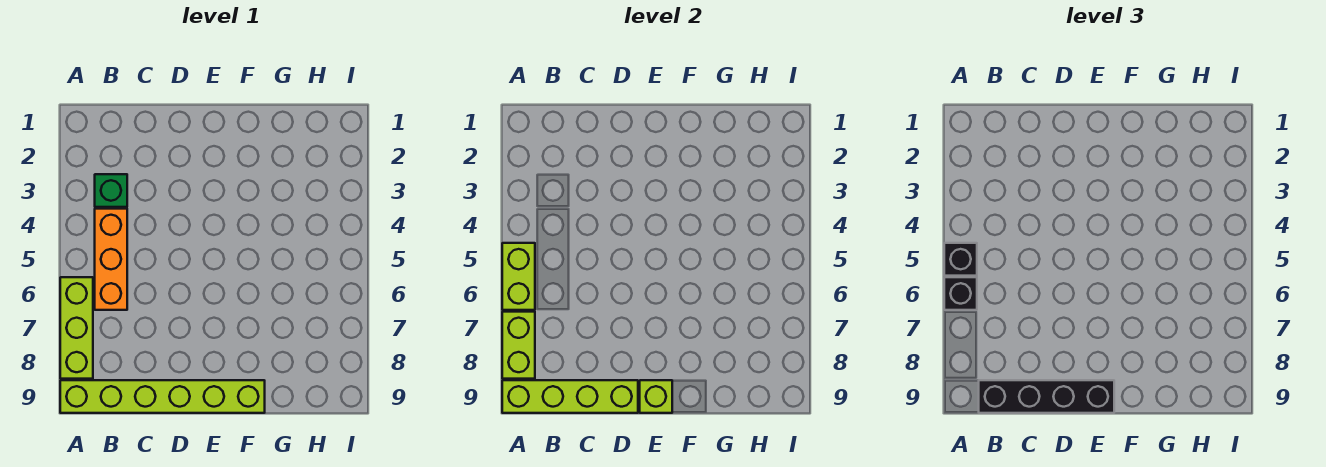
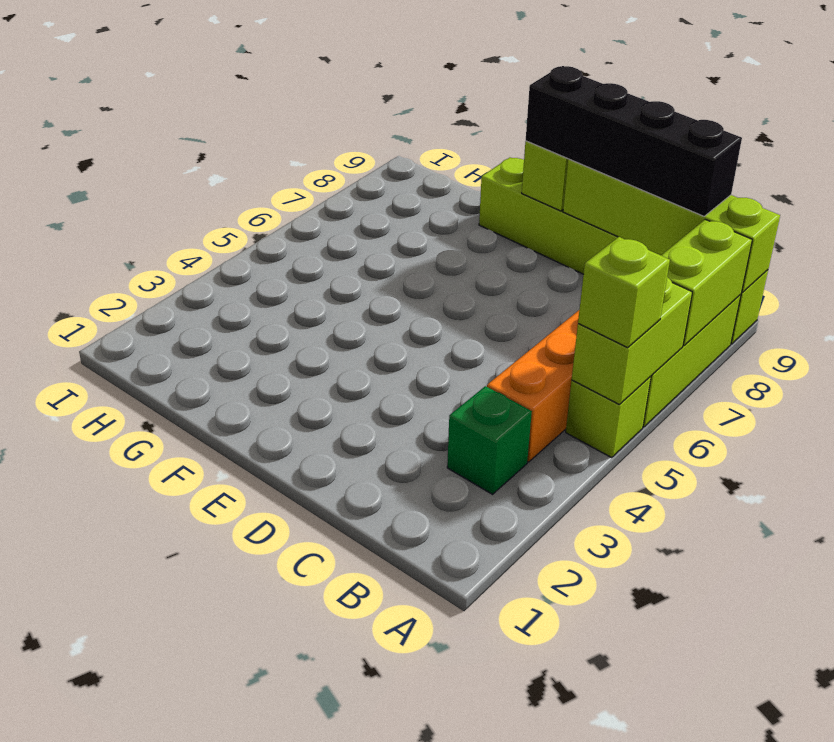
none -> lime brick A5 level 1
black brick A5 level 3 -> lime brick A5 level 3
black brick A6 level 3 -> none

